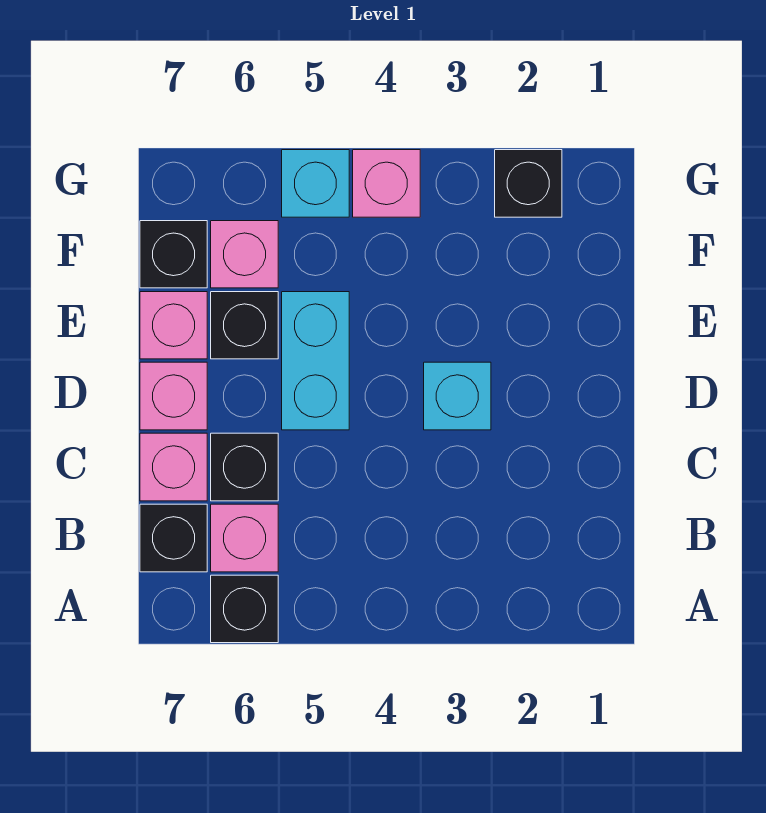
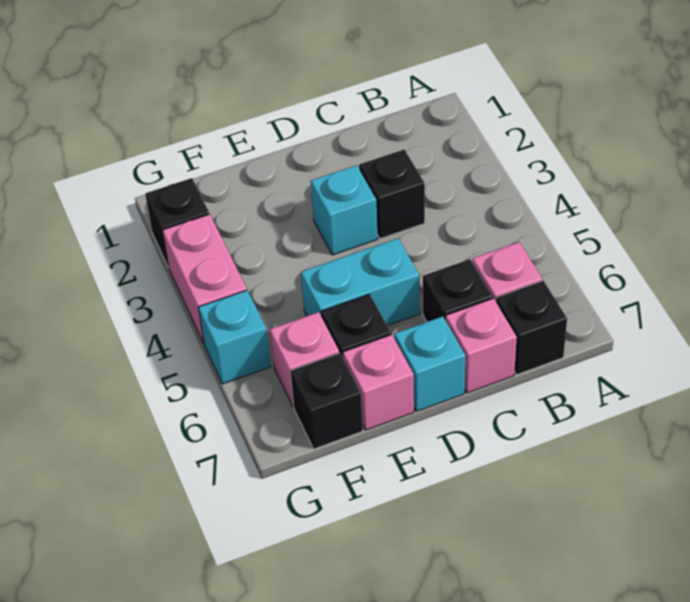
black brick A6 level 1 -> black brick C3 level 1
pink brick D7 level 1 -> cyan brick D7 level 1
pink brick G4 level 1 -> pink brick G3:G4 level 1

